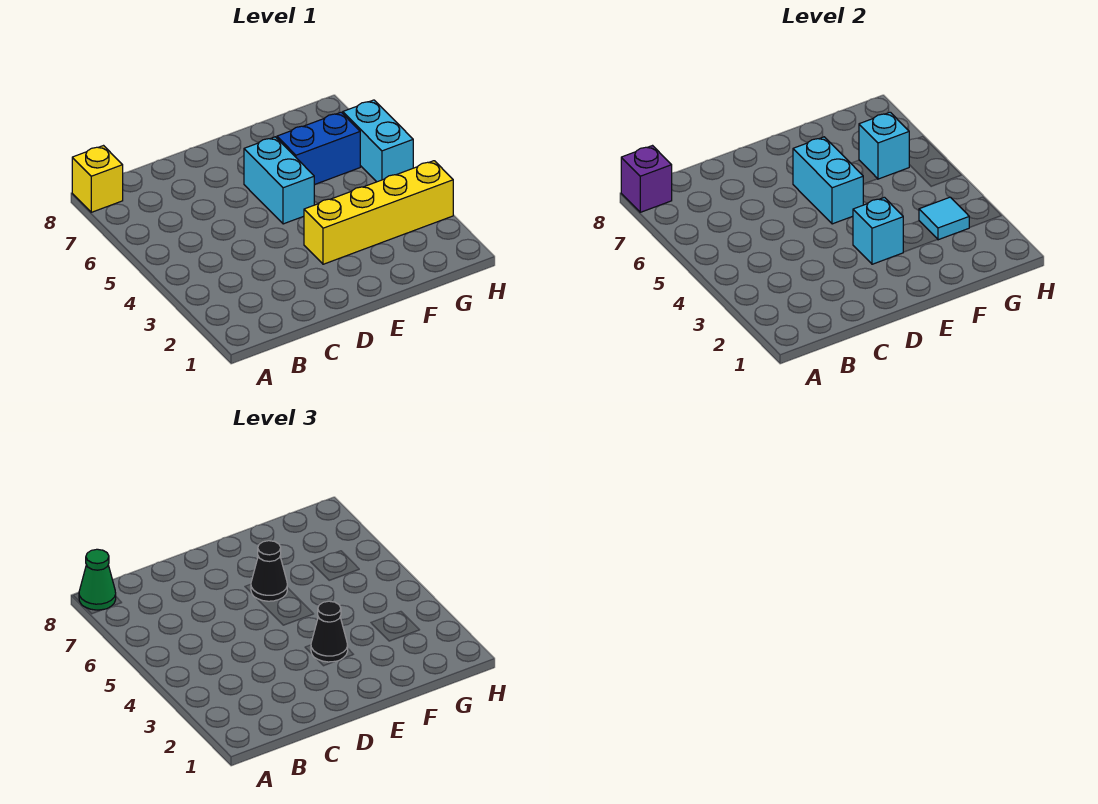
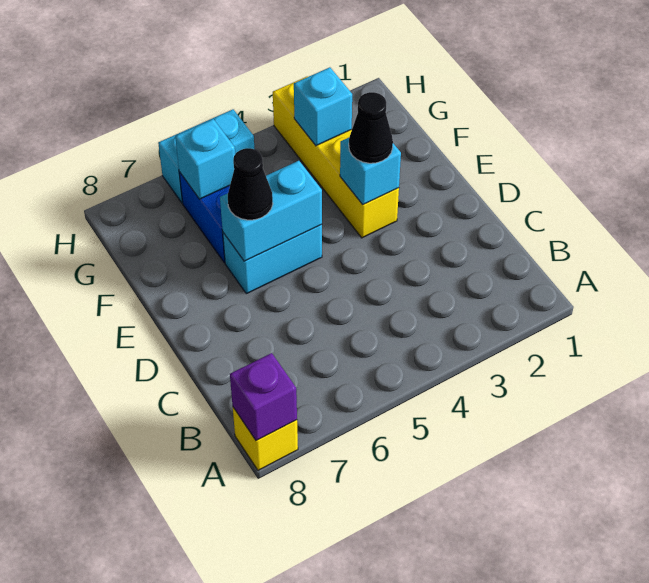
green cone A8 level 3 -> none
cyan tile G3 level 2 -> cyan brick G3 level 2

